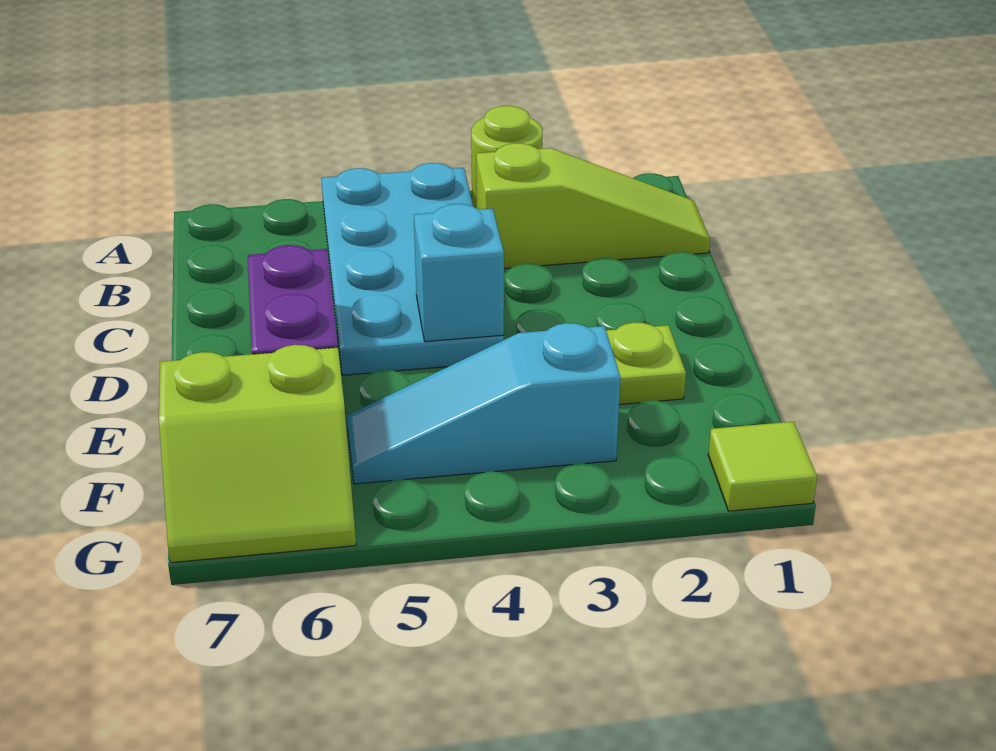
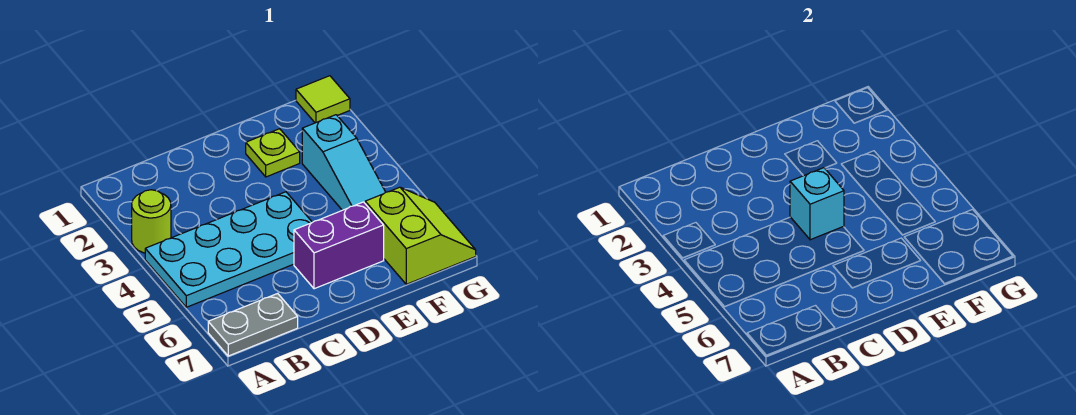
none -> grey plate A7:B7 level 1
lime slope B1:B3 level 1 top 3 -> none

